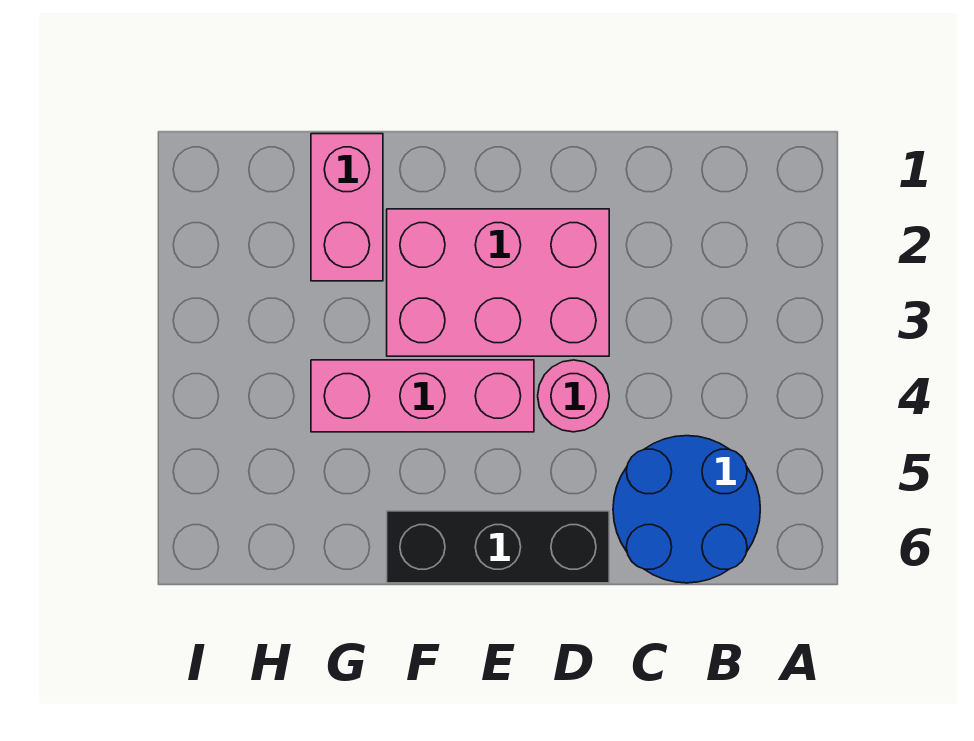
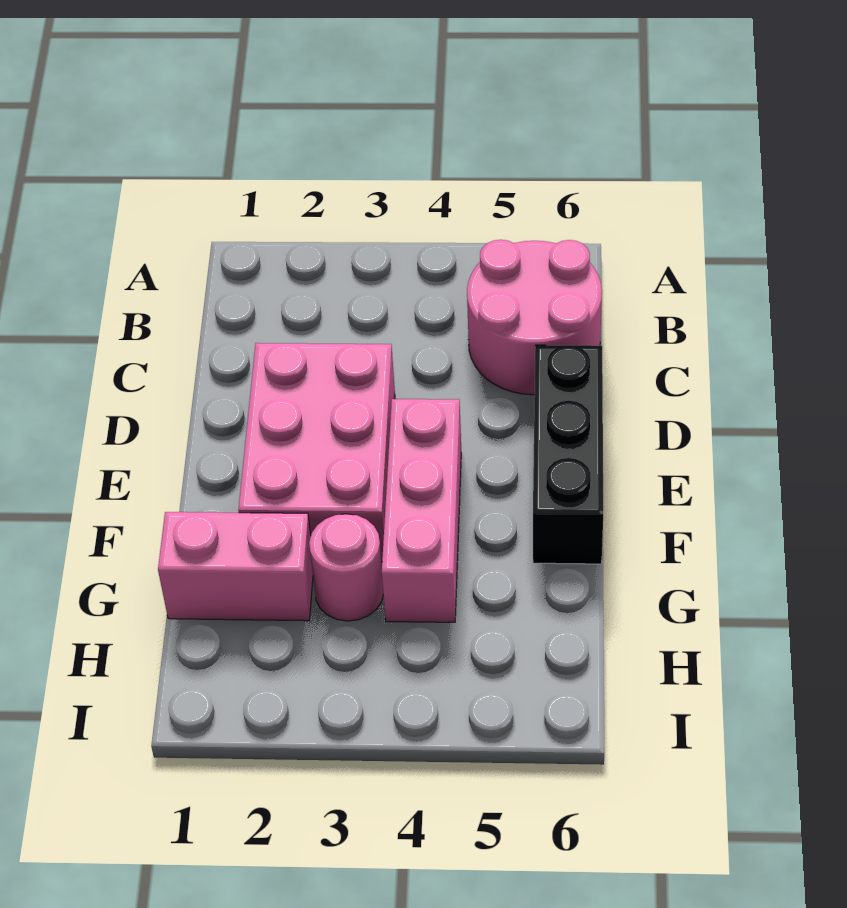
blue round brick B5:C6 level 1 -> pink round brick B5:C6 level 1
pink round brick D4 level 1 -> pink round brick G3 level 1

